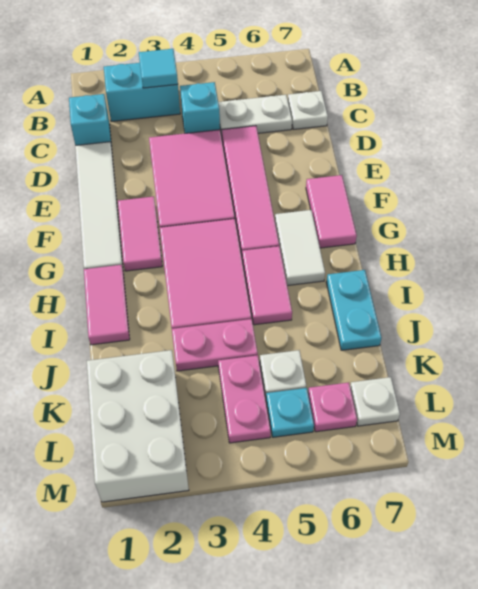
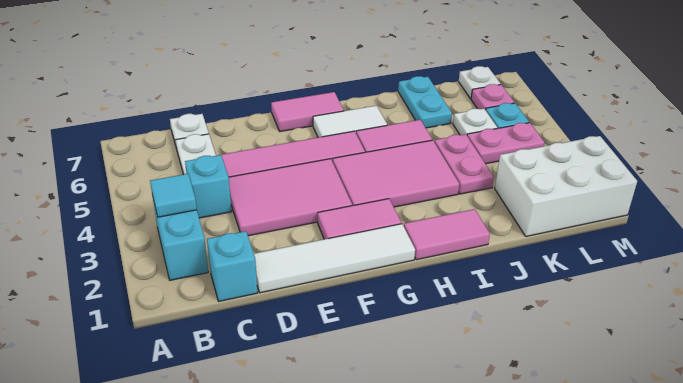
cyan plate I7:J7 level 1 -> cyan plate J6:J7 level 1

